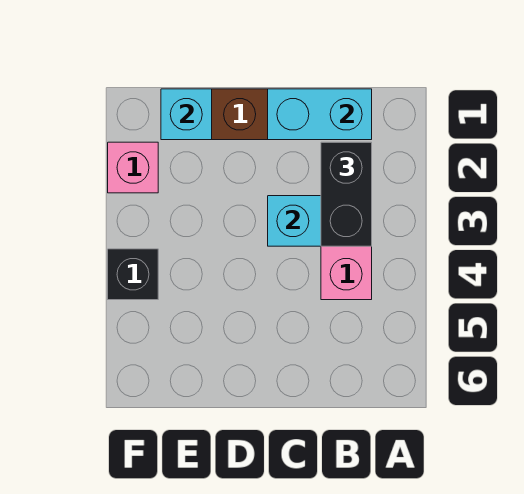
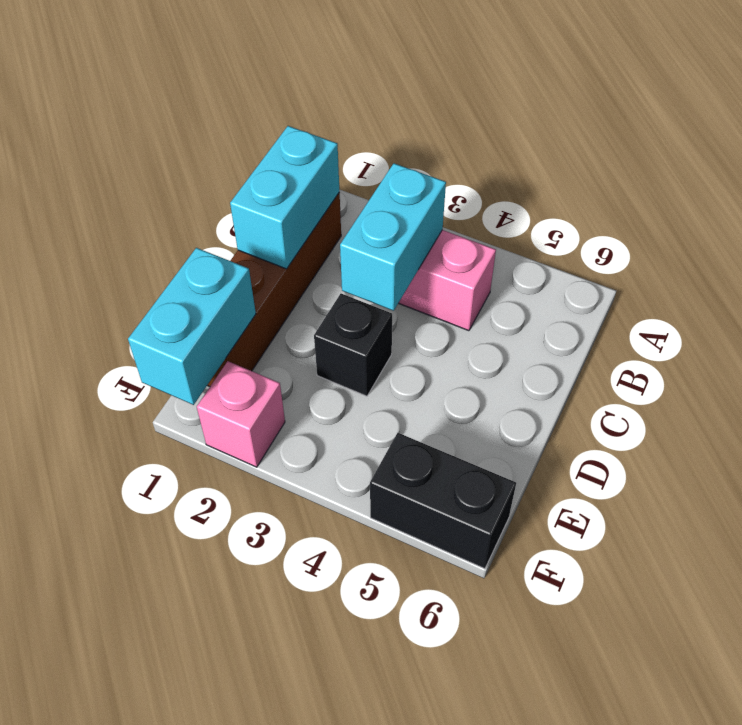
black brick B2:B3 level 3 -> black brick F5:F6 level 1
cyan brick E1 level 2 -> cyan brick E1:F1 level 2
black brick F4 level 1 -> black brick D3 level 1

